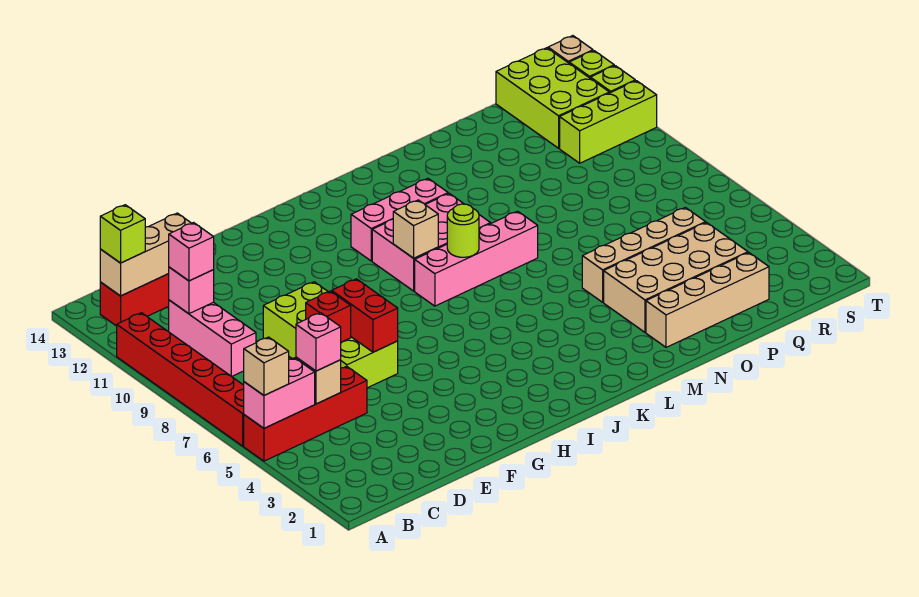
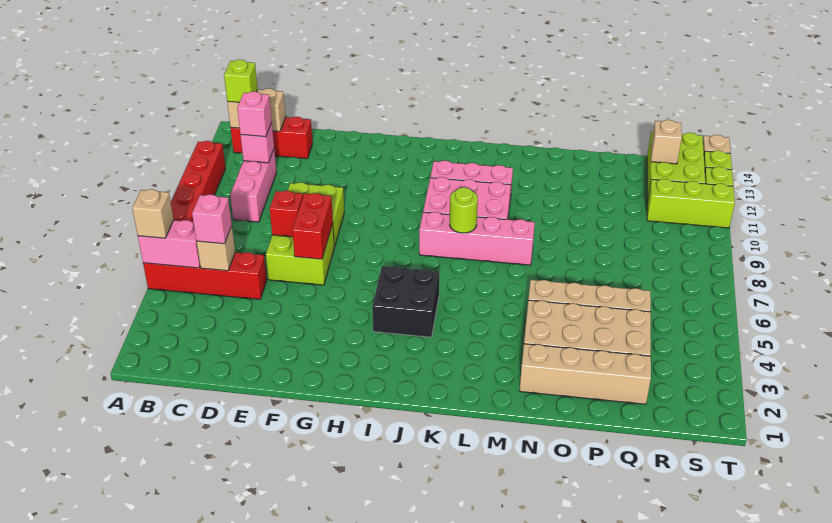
tan brick B13:D13 level 2 -> tan brick B13:C13 level 2
none -> black brick I4:J5 level 1
tan brick J9 level 2 -> tan brick R13 level 2

